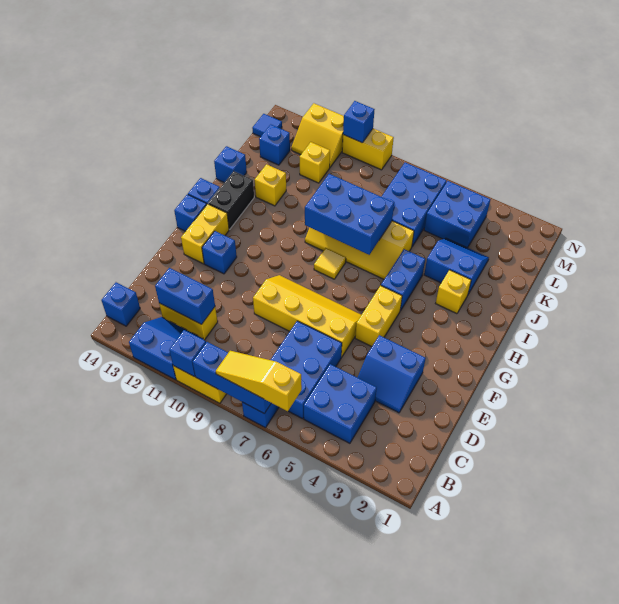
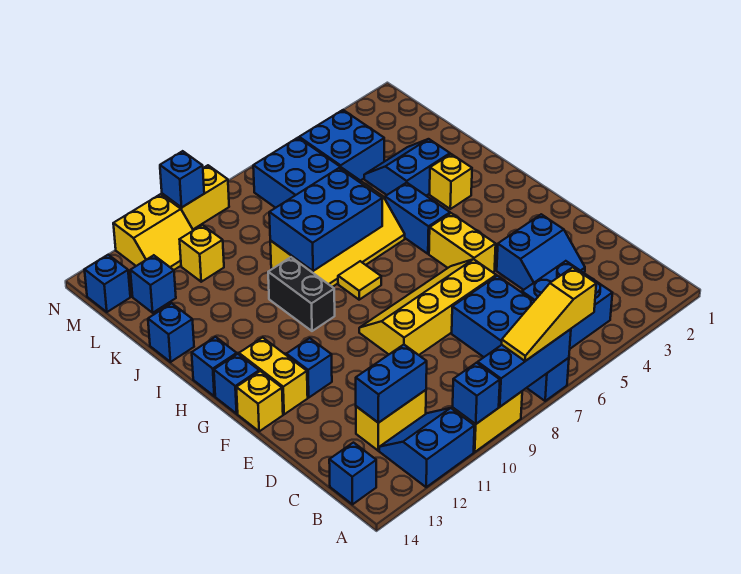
black brick H13:I13 level 1 -> black brick H10:I10 level 1
yellow brick J12 level 1 -> yellow brick F14 level 1
blue tile M14 level 1 -> blue brick M14 level 1

